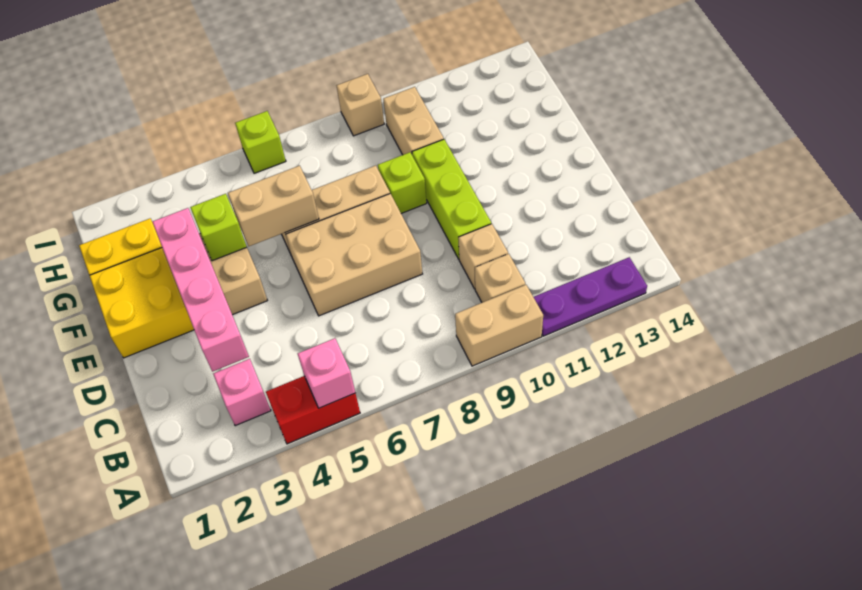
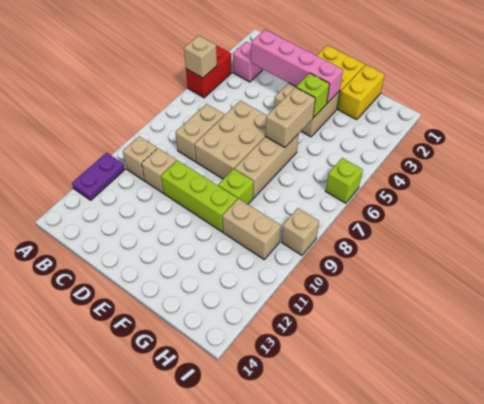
pink brick A5 level 2 -> tan brick A5 level 2
tan brick A9:A10 level 1 -> tan brick C7:C8 level 1
purple plate A11:A13 level 1 -> purple plate A11:A12 level 1

